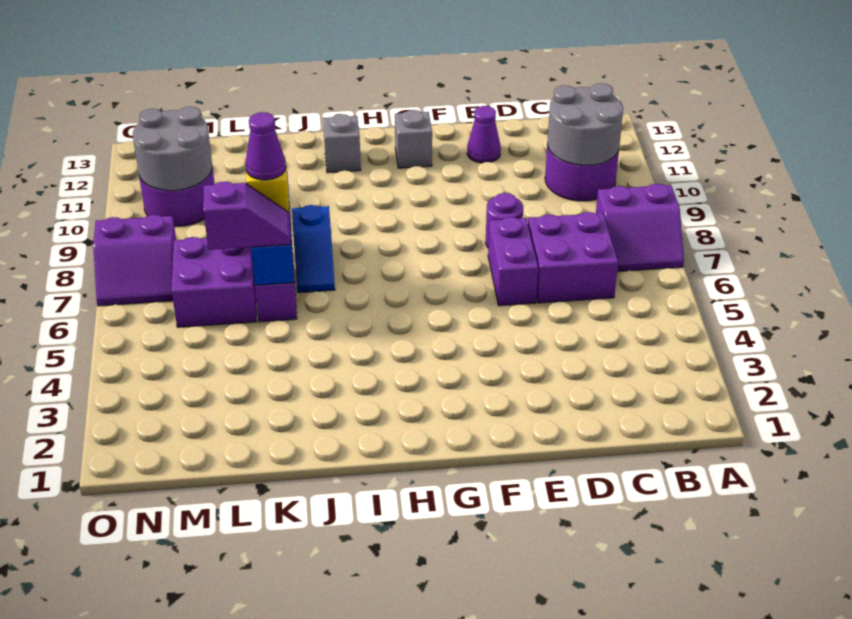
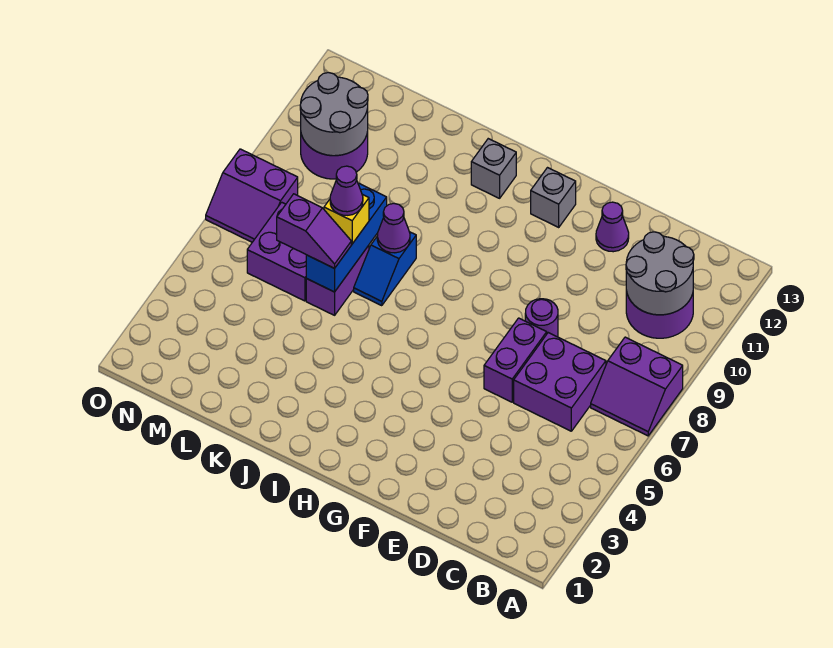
none -> purple cone J8 level 2

